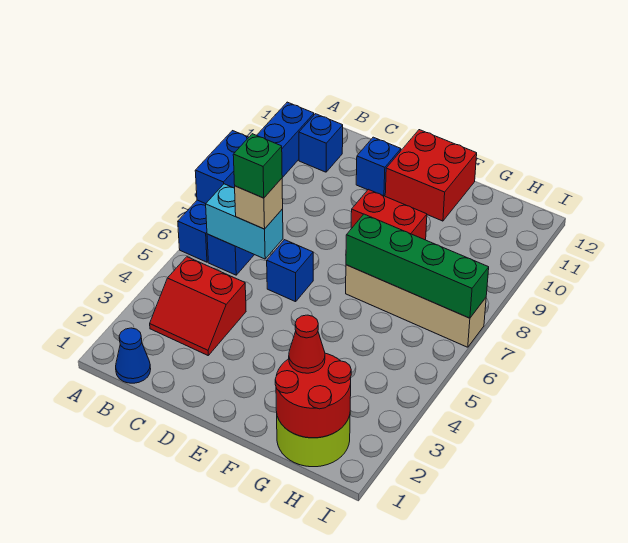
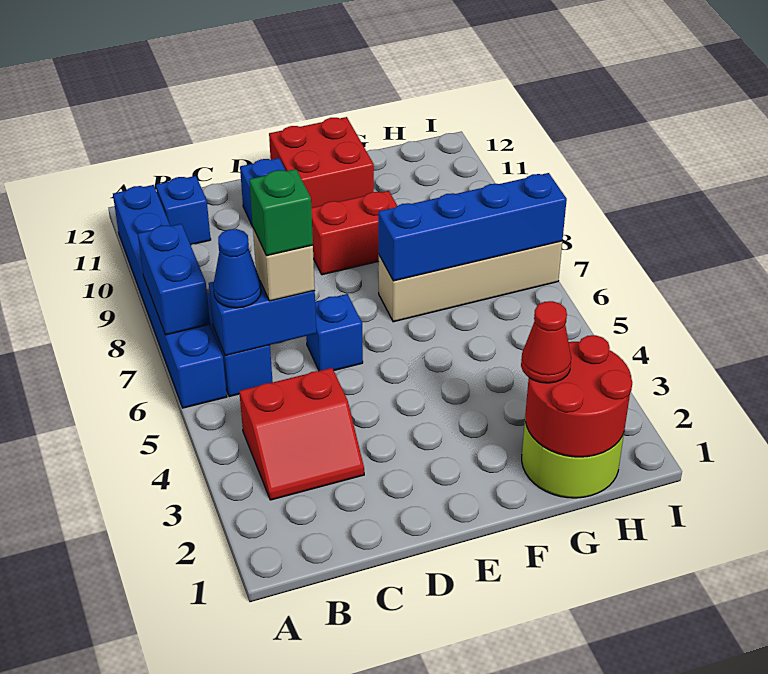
blue cone B1 level 1 -> blue cone B6 level 3
cyan brick B6:C6 level 2 -> blue brick B6:C6 level 2
green brick F7:I7 level 2 -> blue brick F7:I7 level 2

